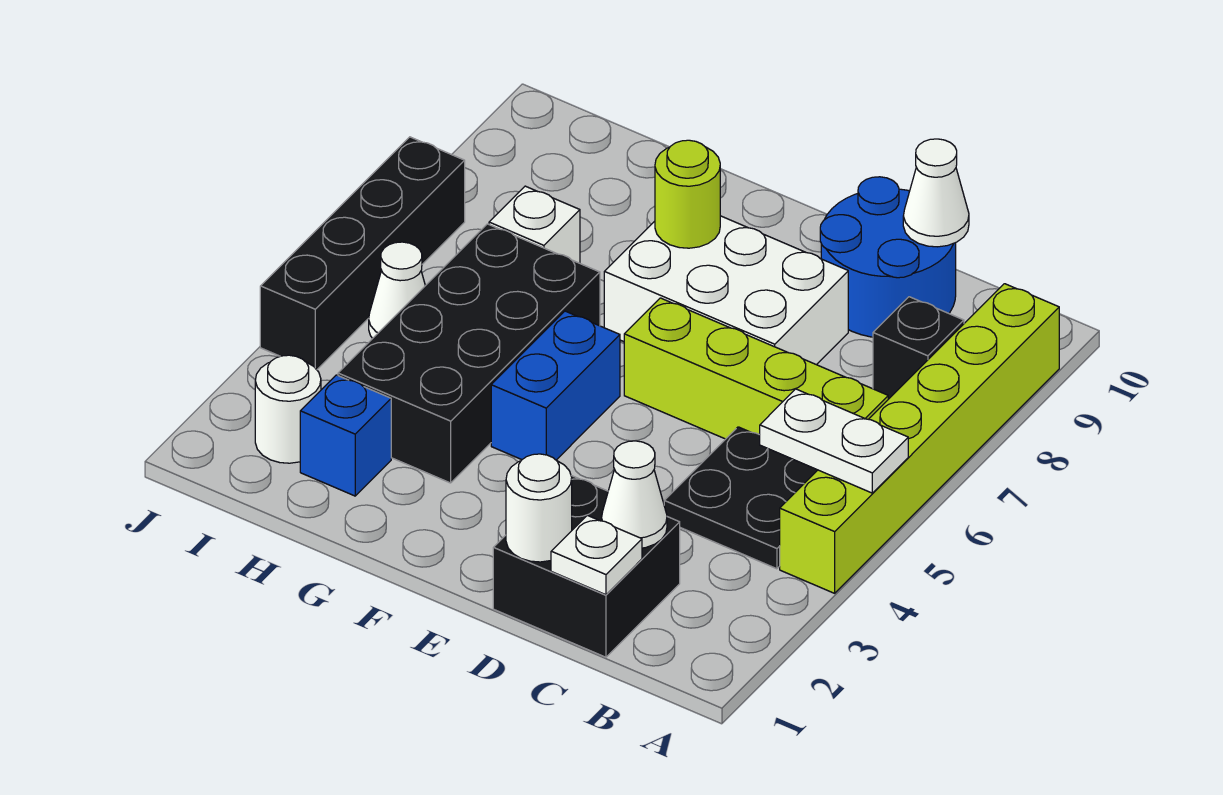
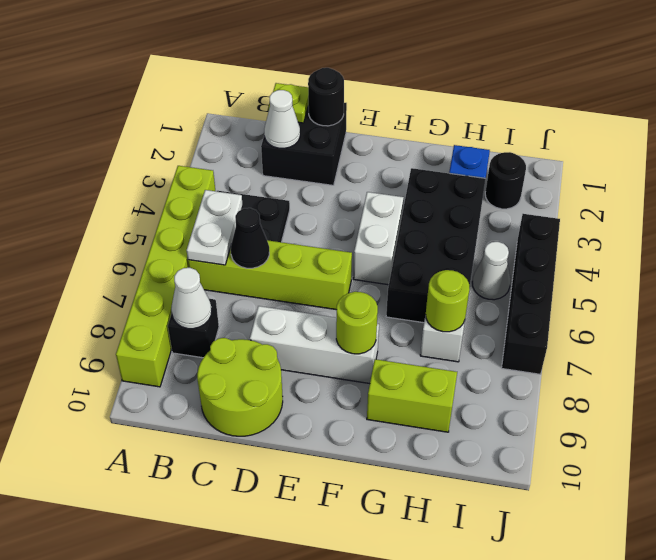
white plate A5:B5 level 2 -> white plate B5:B6 level 2
white plate C1 level 2 -> lime plate C1 level 2
none -> black cone C6 level 2
blue round brick C9:D10 level 1 -> lime round brick C9:D10 level 1
white cone C10 level 2 -> white cone B8 level 2
white round brick D1 level 2 -> black round brick D1 level 2
white brick D7:F8 level 1 -> white brick D8:F8 level 1
blue brick F4:F5 level 1 -> white brick F4:F5 level 1
none -> lime brick G9:H9 level 1
none -> lime round brick H7 level 2
white round brick I2 level 1 -> black round brick I2 level 1

